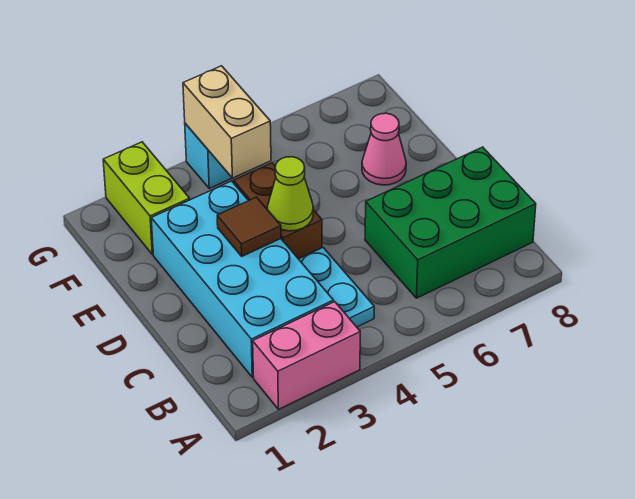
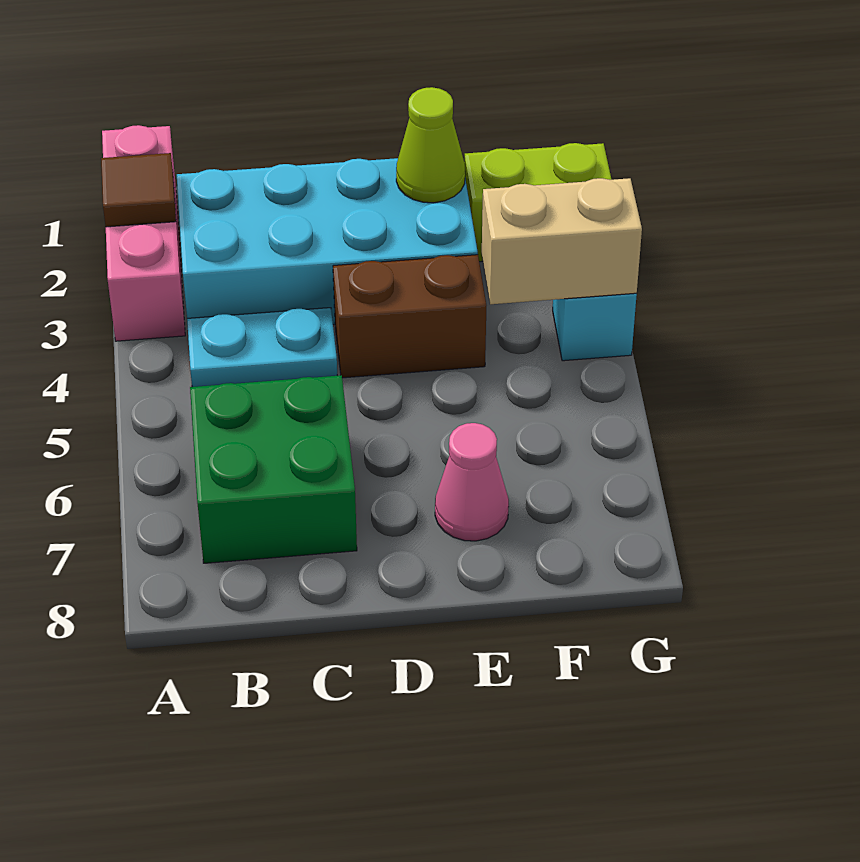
pink brick A2:A3 level 1 -> pink brick A1:A3 level 1
green brick B6:C8 level 1 -> green brick B6:C7 level 1
brown tile D3 level 2 -> brown tile A2 level 2
lime cone D4 level 2 -> lime cone E2 level 2

